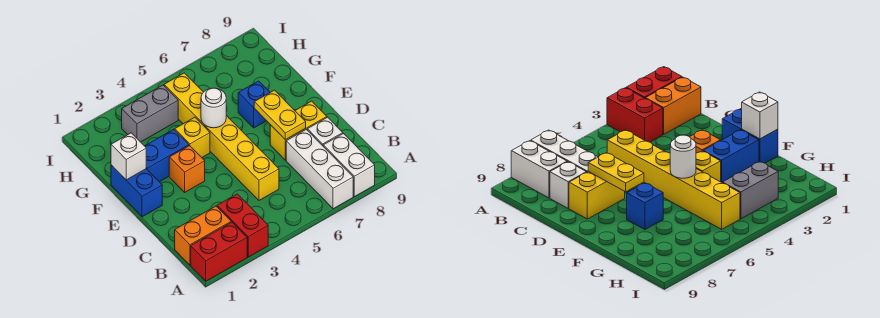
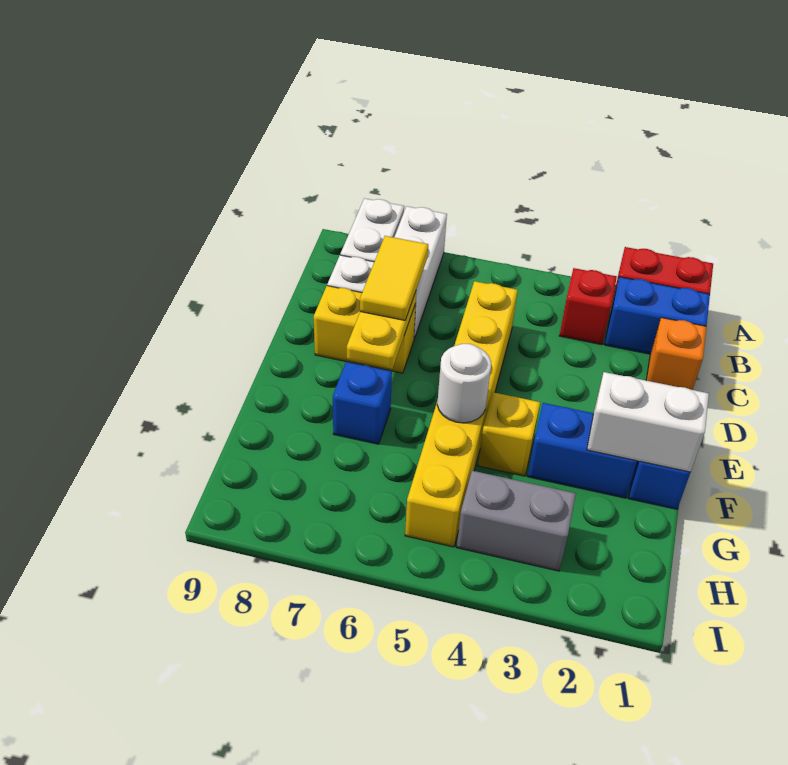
red brick A3:B3 level 1 -> red brick B3 level 1
orange brick B1:B2 level 1 -> blue brick B1:B2 level 1
none -> yellow tile C7:D7 level 3
orange brick E3 level 1 -> orange brick C1 level 1
white brick F1 level 2 -> white brick F1:F2 level 2

